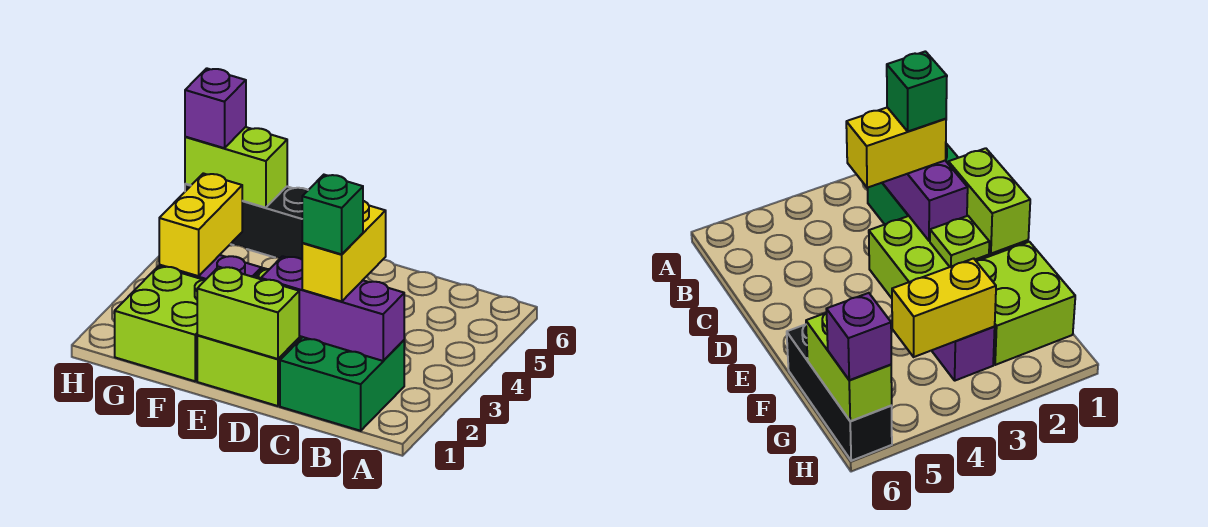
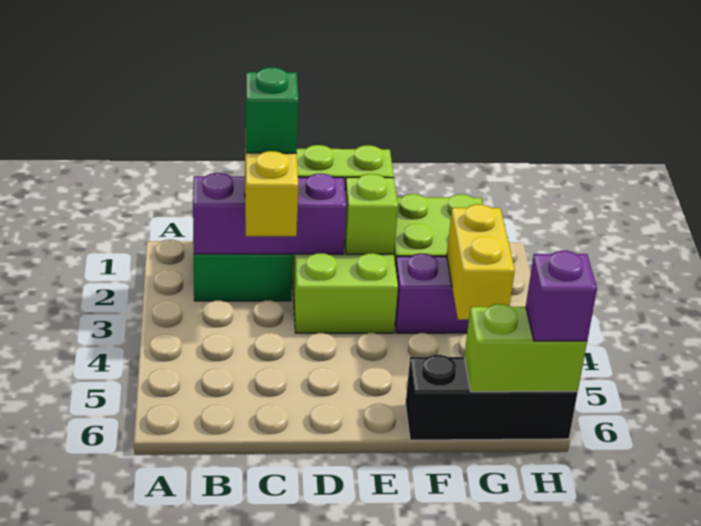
lime plate E2 level 2 -> lime brick E2 level 2

